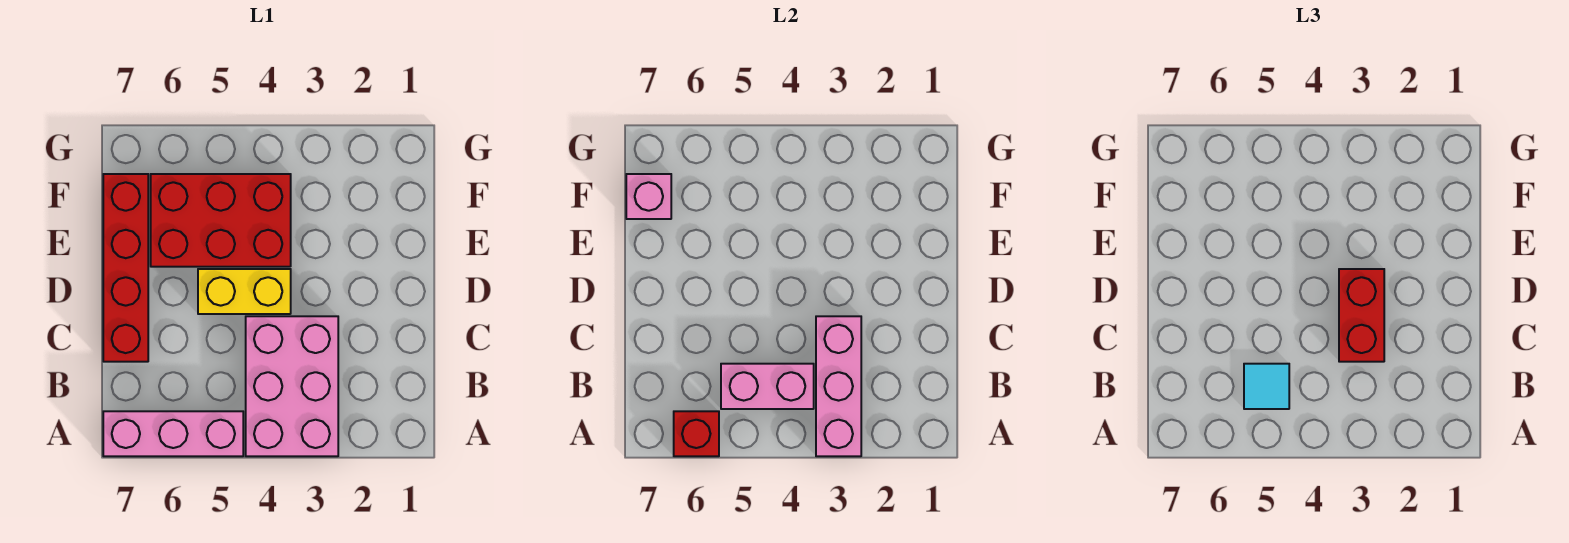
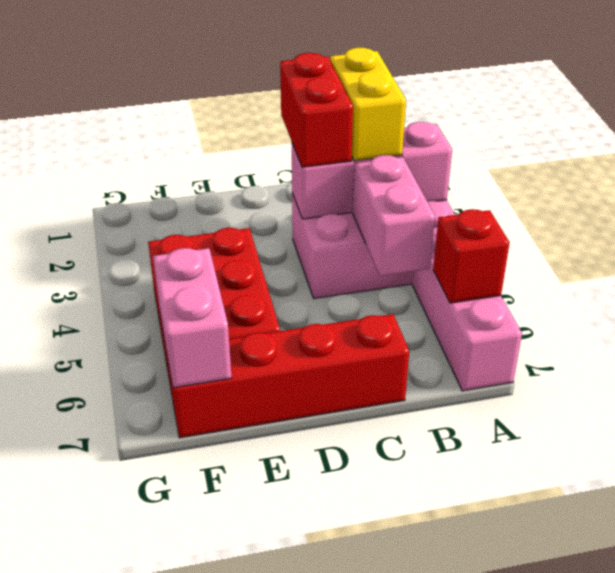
cyan tile B5 level 3 -> none
red brick C3:D3 level 3 -> red brick C2:C3 level 3
yellow brick D4:D5 level 1 -> yellow brick B2:B3 level 3
pink brick F7 level 2 -> pink brick F6:F7 level 2

